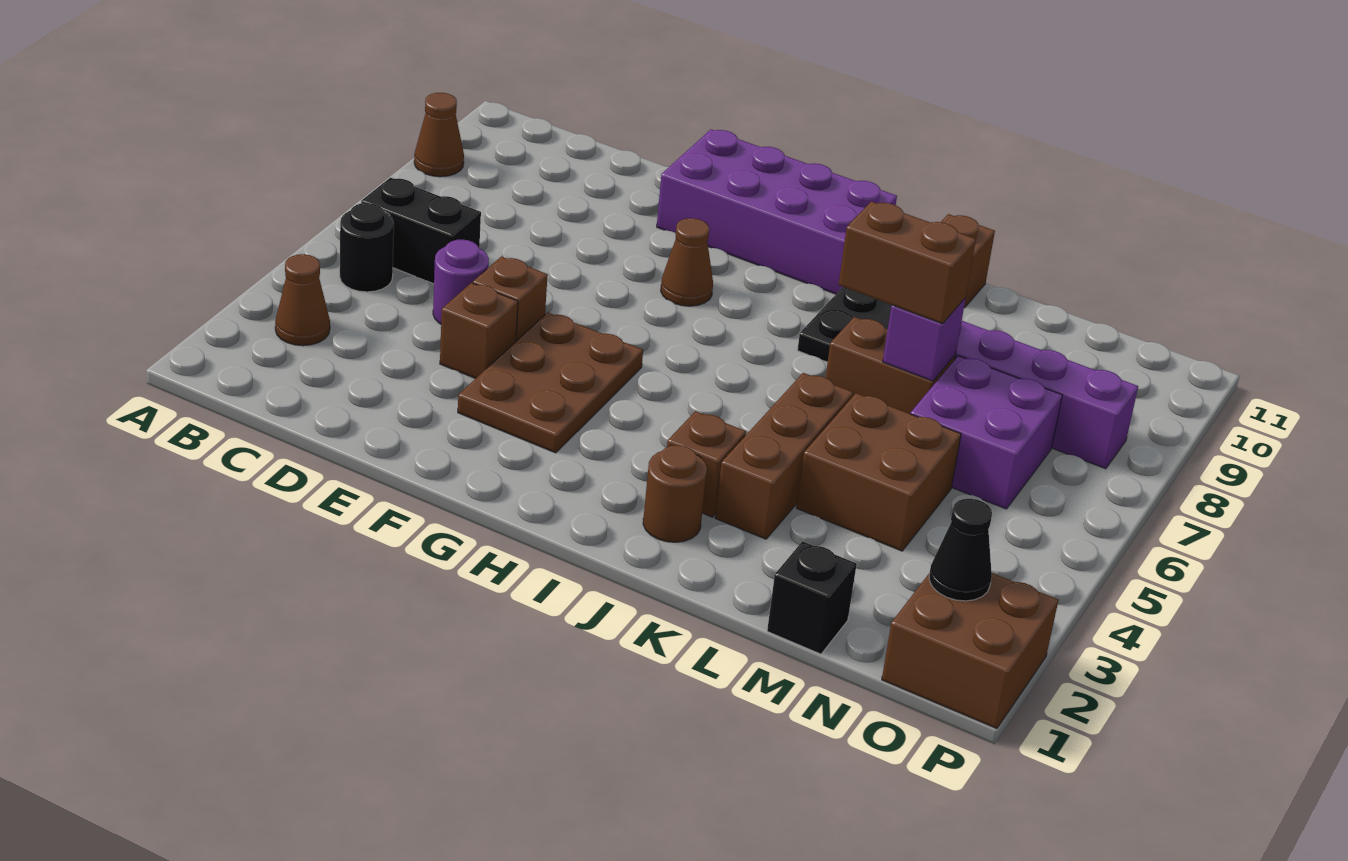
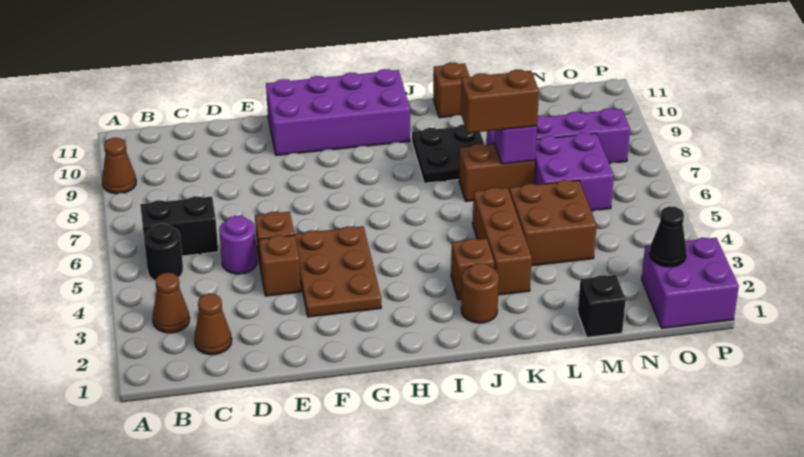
brown cone G8 level 1 -> brown cone C2 level 1
brown brick O1:P2 level 1 -> purple brick O1:P2 level 1

